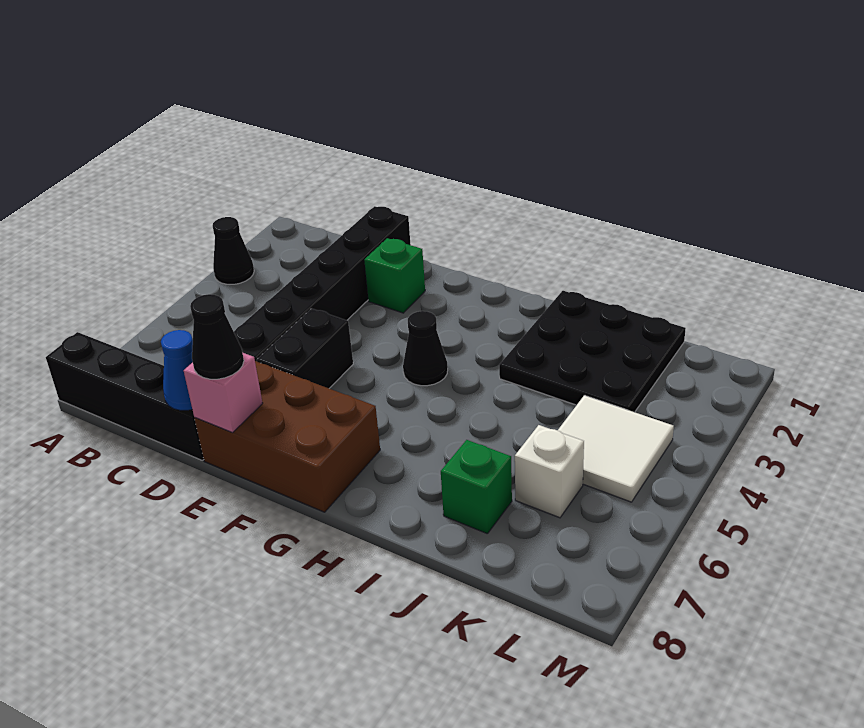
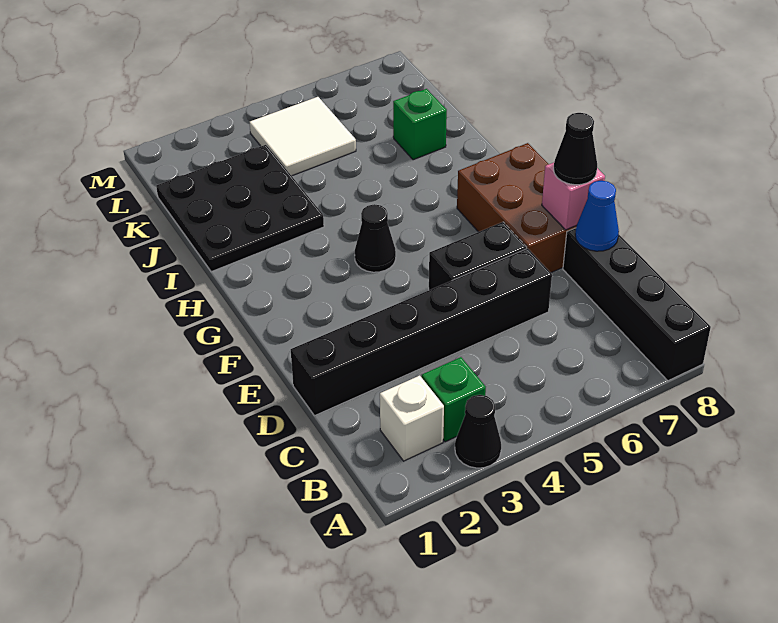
green brick E2 level 1 -> green brick B3 level 1
white brick K6 level 1 -> white brick B2 level 1

